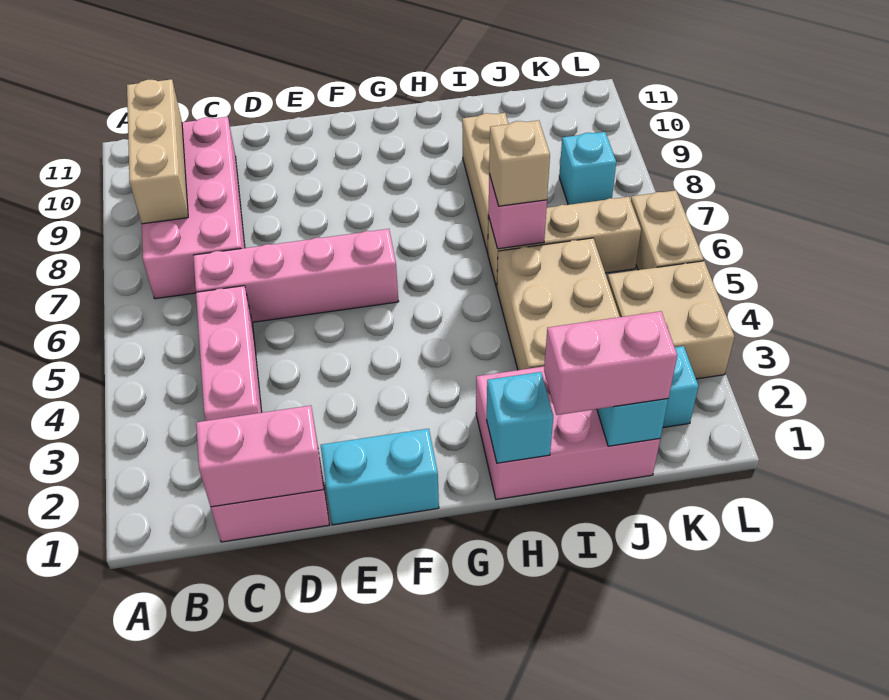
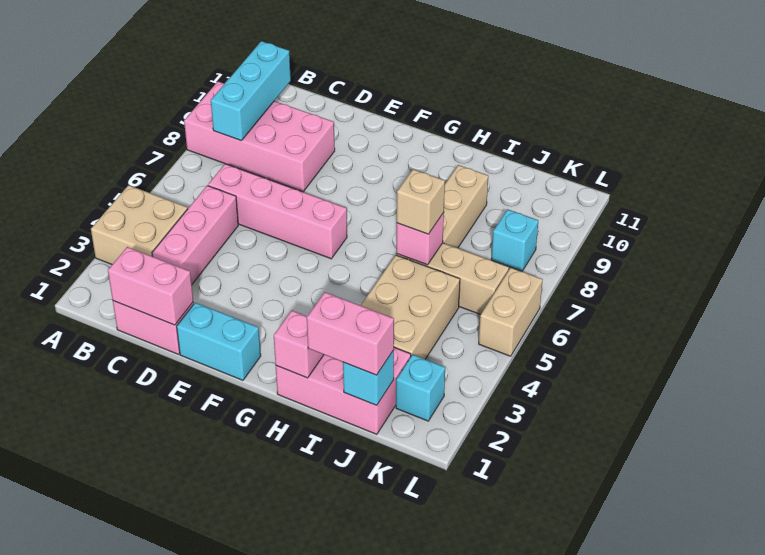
pink brick B7:C10 level 1 -> pink brick A8:D9 level 1
tan brick B8:B10 level 2 -> cyan brick B8:B10 level 2
cyan brick H1 level 2 -> pink brick H1 level 2
tan brick K3:L4 level 1 -> tan brick A3:B4 level 1

